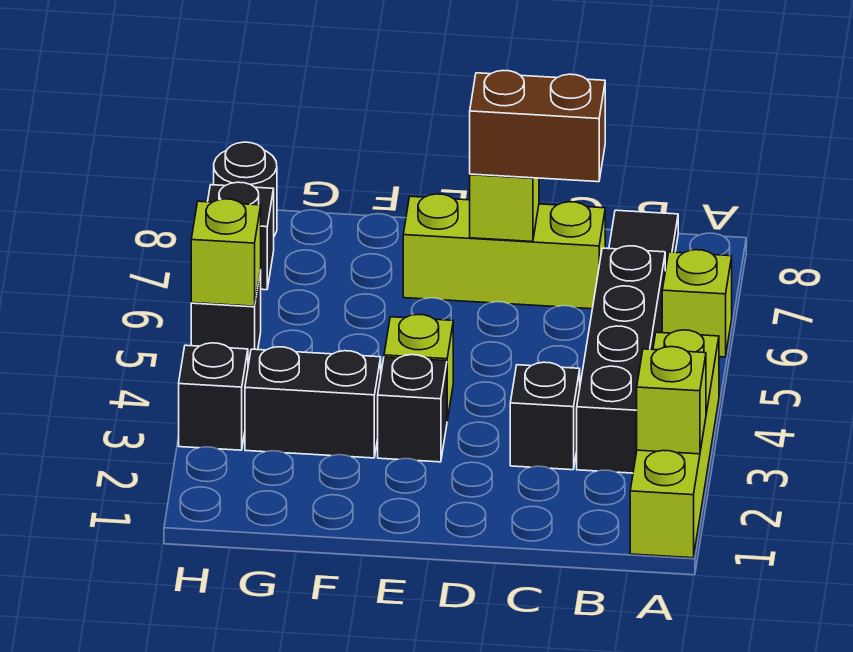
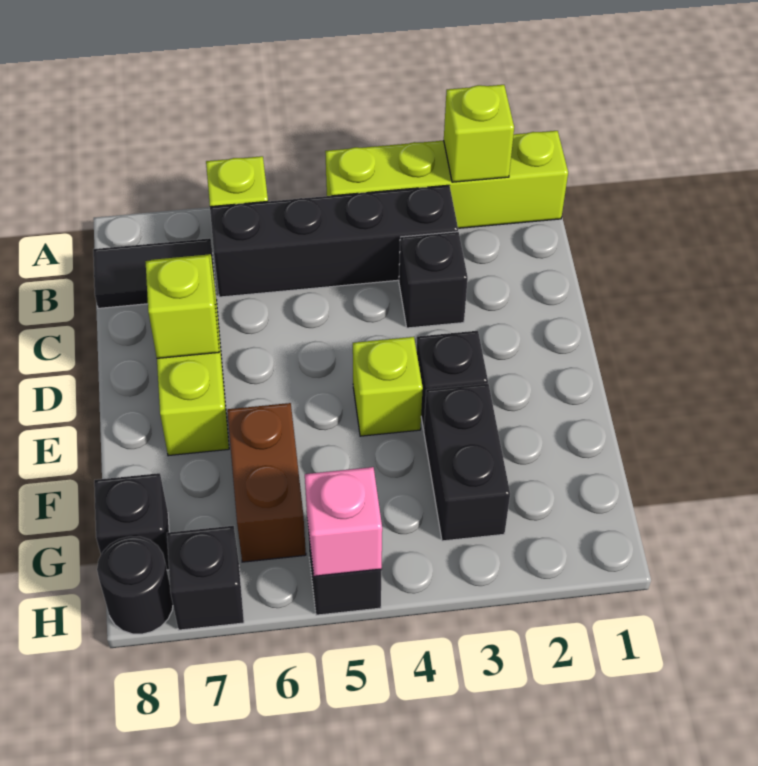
brown brick C7:D7 level 3 -> brown brick F6:G6 level 1
black brick H3 level 1 -> black brick G8 level 1
lime brick H5 level 2 -> pink brick H5 level 2

